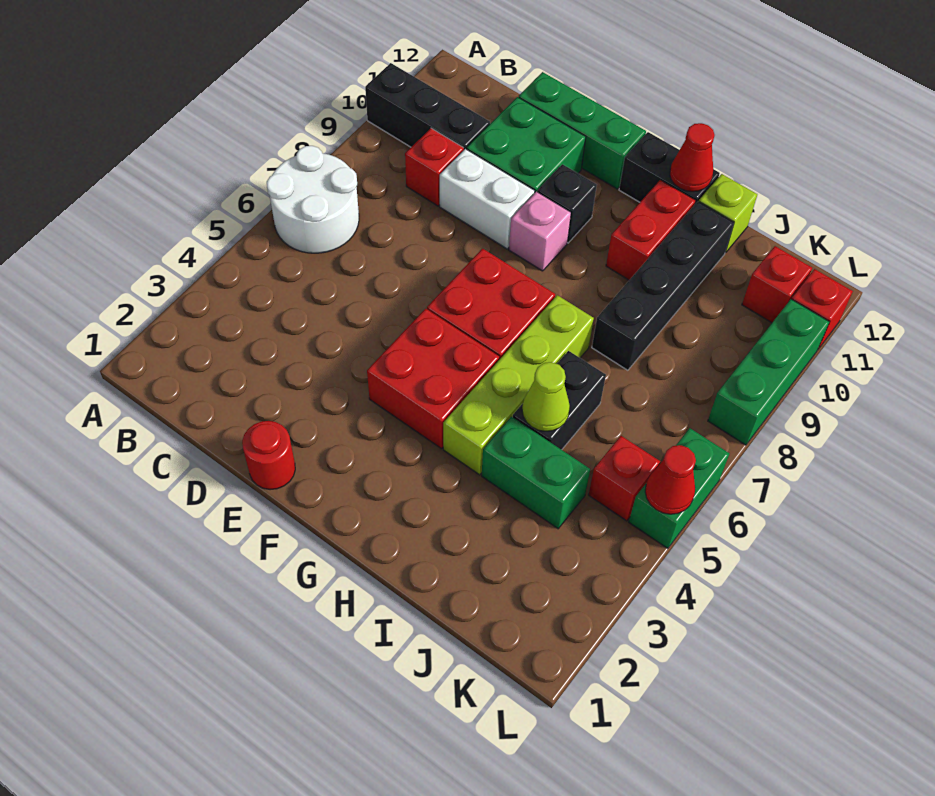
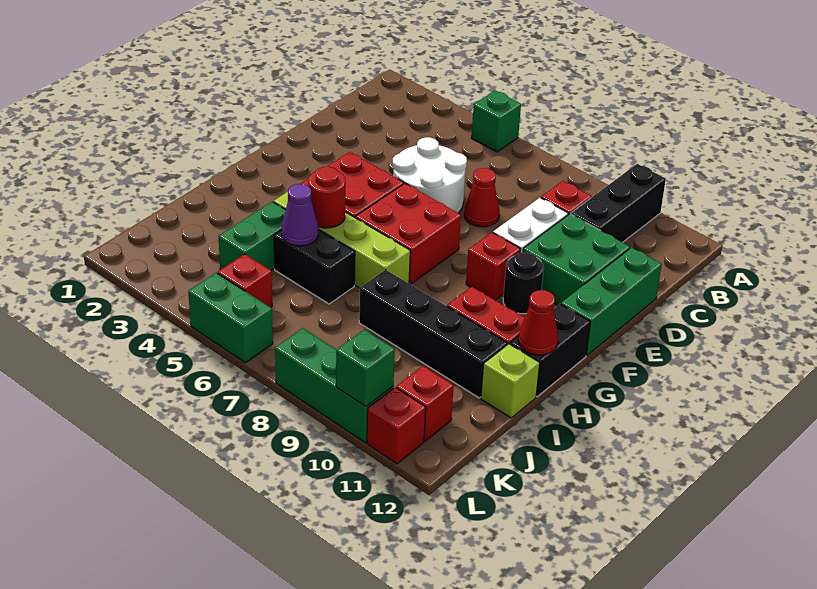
none -> green brick A5 level 1
white round brick A6:B7 level 1 -> white round brick D5:E6 level 1
red round brick E1 level 1 -> red round brick H5 level 2
pink brick F9 level 1 -> red brick F9 level 1
black brick F10 level 1 -> black round brick F10 level 1
lime cone I5 level 2 -> purple cone I5 level 2
red cone L5 level 2 -> red cone D7 level 1
none -> green brick L10 level 2

